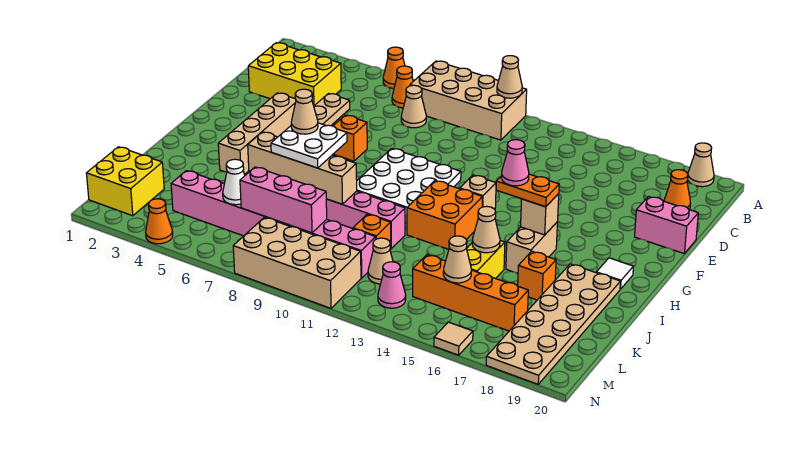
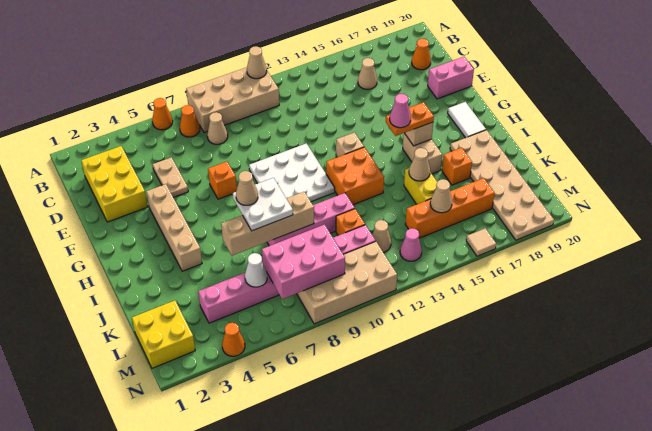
tan cone A19 level 1 -> tan cone C16 level 1
yellow brick C2:D4 level 1 -> yellow brick C2:E3 level 1
white tile H19 level 1 -> white tile G19:H19 level 1
pink brick L7:L9 level 2 -> pink brick L7:M9 level 2

